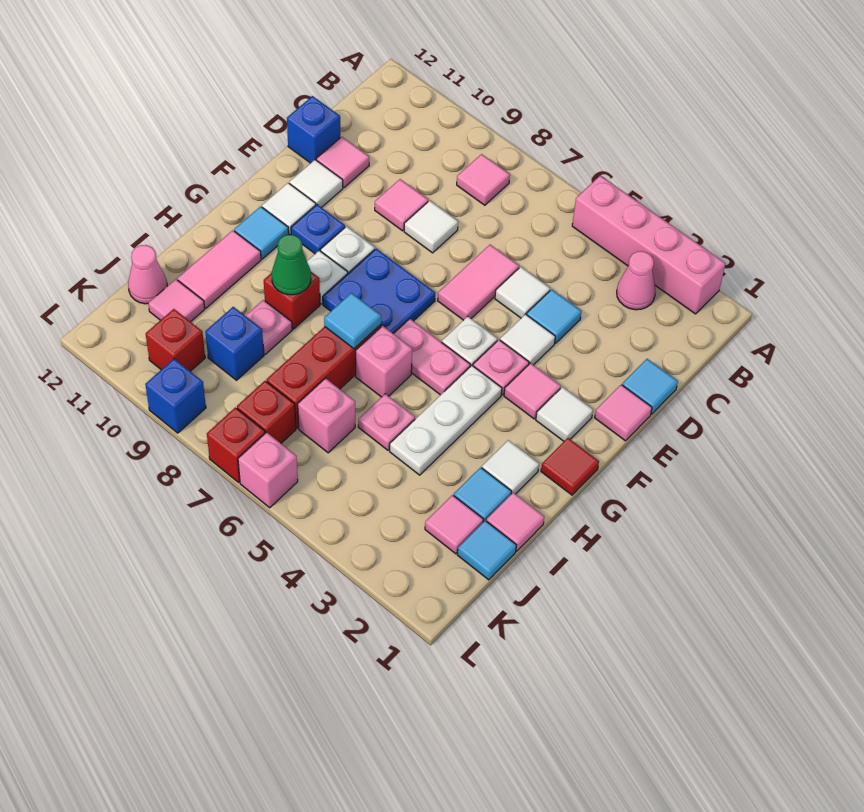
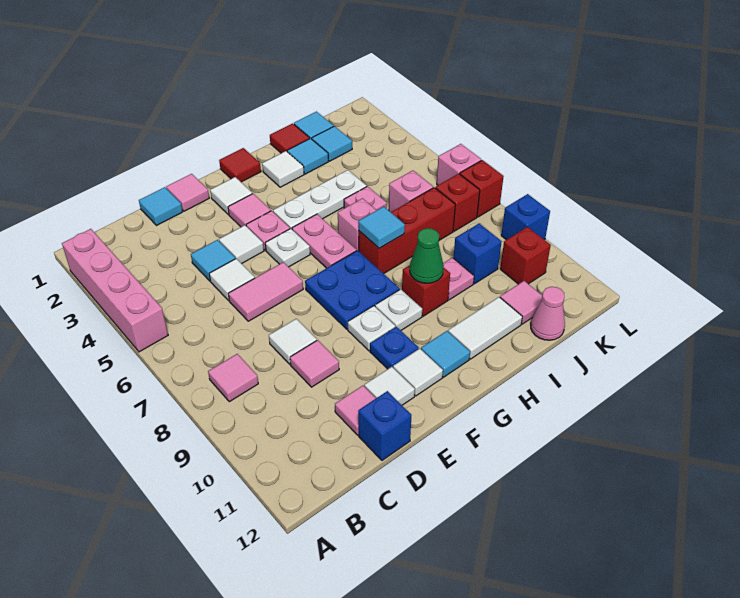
pink cone B3 level 1 -> none
pink tile H11:I11 level 1 -> white tile H11:I11 level 1
pink tile I1 level 1 -> red tile I1 level 1
pink tile J2 level 1 -> cyan tile J2 level 1

